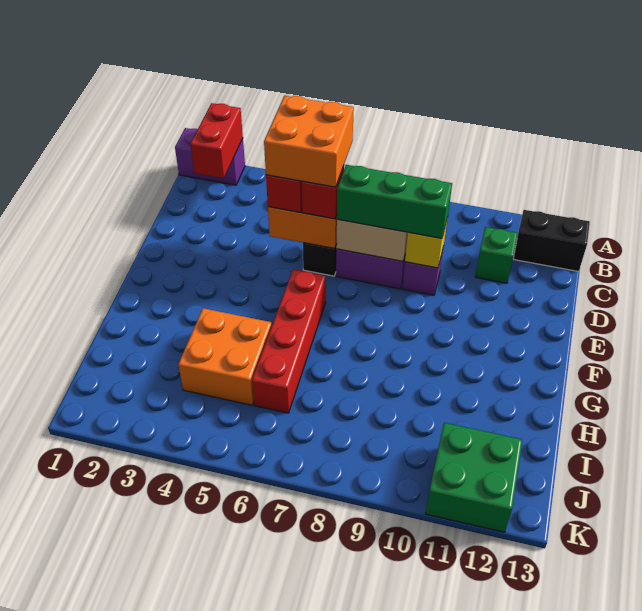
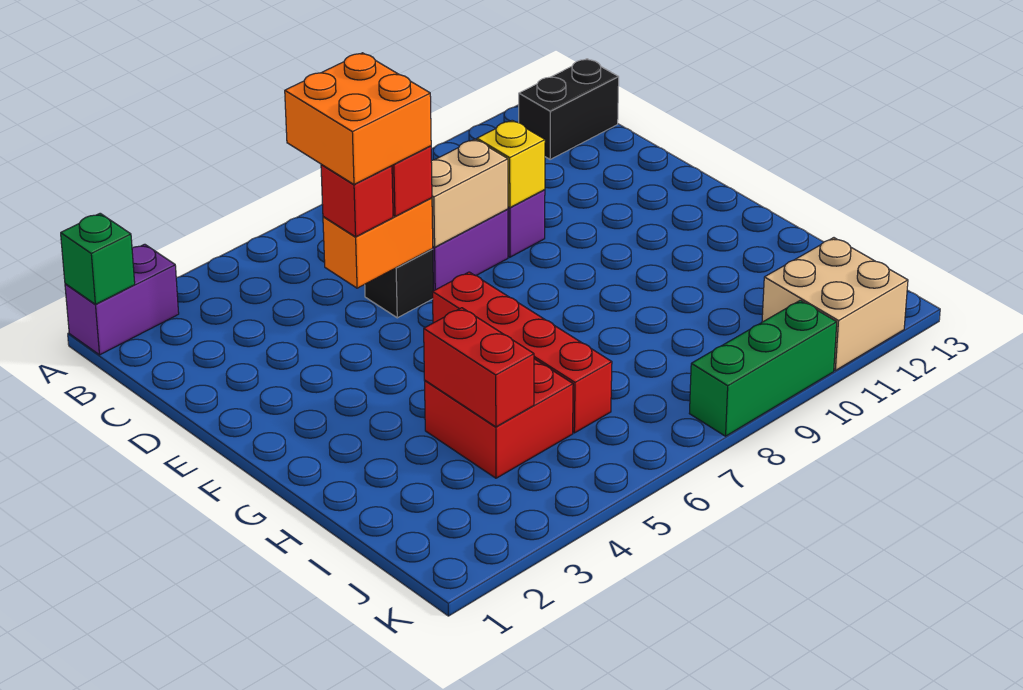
red brick A2:B2 level 2 -> red brick H4:I4 level 2
green brick C11 level 1 -> green brick A1 level 2
green brick D7:D9 level 3 -> green brick K8:K10 level 1
orange brick H4:I5 level 1 -> red brick H4:I5 level 1
green brick J11:K12 level 1 -> tan brick J11:K12 level 1

